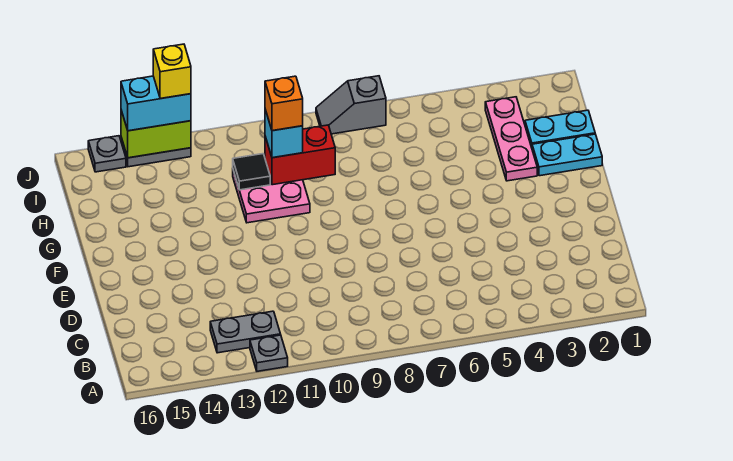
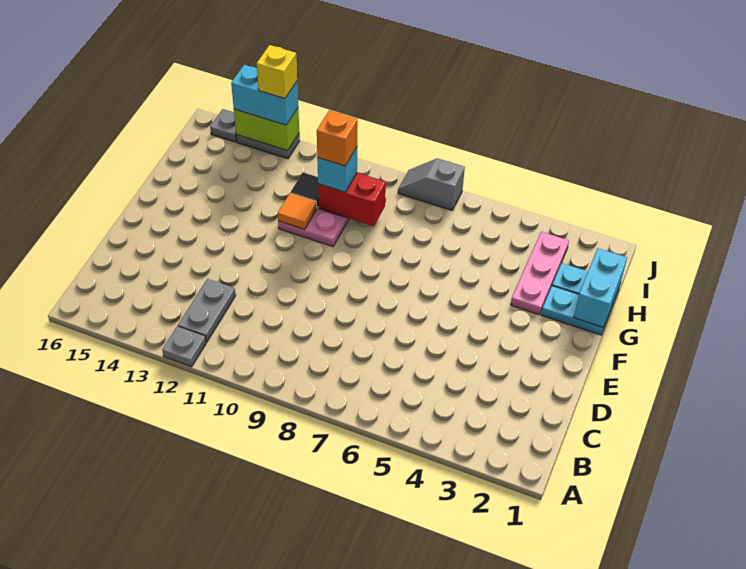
grey plate B12:B13 level 1 -> grey plate B12:C12 level 1
none -> cyan brick G1:H1 level 2
none -> orange tile G11 level 2

